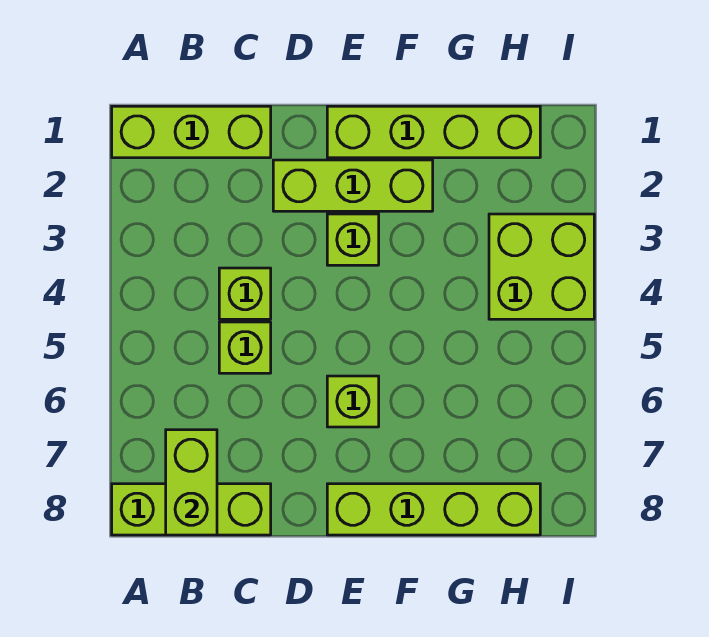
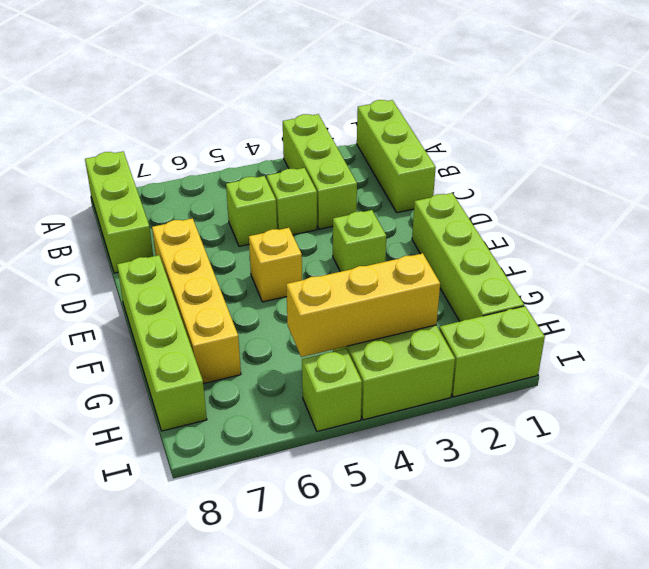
lime brick B7:B8 level 2 -> lime brick I1:I2 level 1
lime brick D2:F2 level 1 -> lime brick A3:C3 level 1
none -> yellow brick D7:G7 level 1
none -> yellow brick E5 level 1
lime brick E6 level 1 -> lime brick I5 level 1
none -> yellow brick H3:H5 level 2

